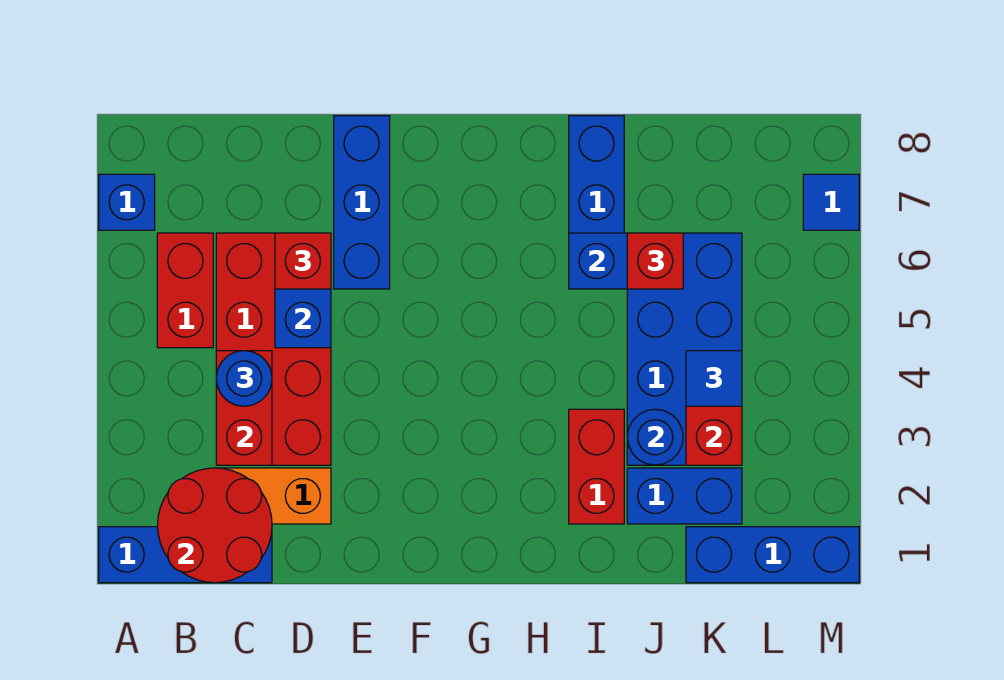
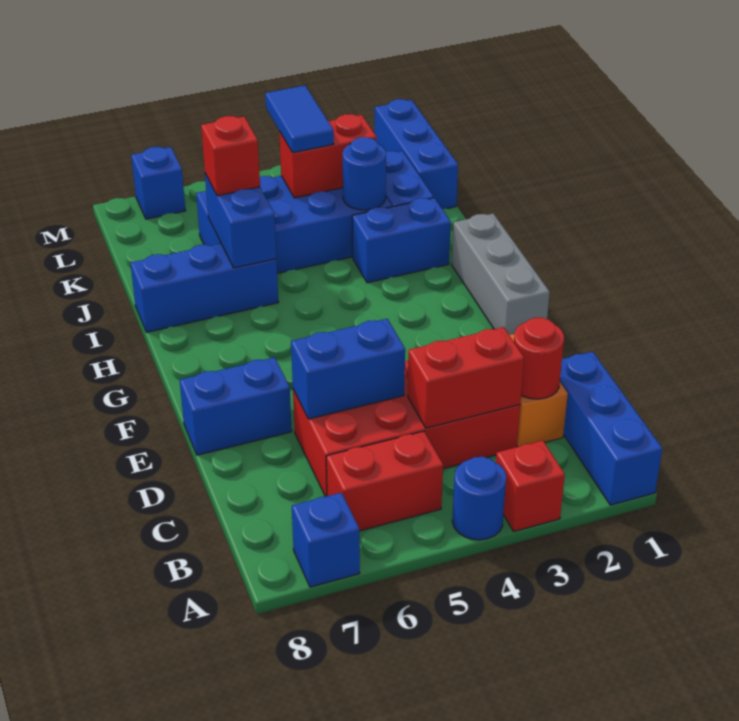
red round brick B1:C2 level 2 -> red round brick C2 level 2
blue round brick C4 level 3 -> blue round brick A4 level 1
red brick D6 level 3 -> red brick A3 level 1
blue brick E6:E8 level 1 -> blue brick E7:E8 level 1
none -> grey brick F1:H1 level 1
red brick I2:I3 level 1 -> blue brick I2:I3 level 1
blue tile K4 level 3 -> blue tile K4:L4 level 3
blue tile M7 level 1 -> blue brick M7 level 1

